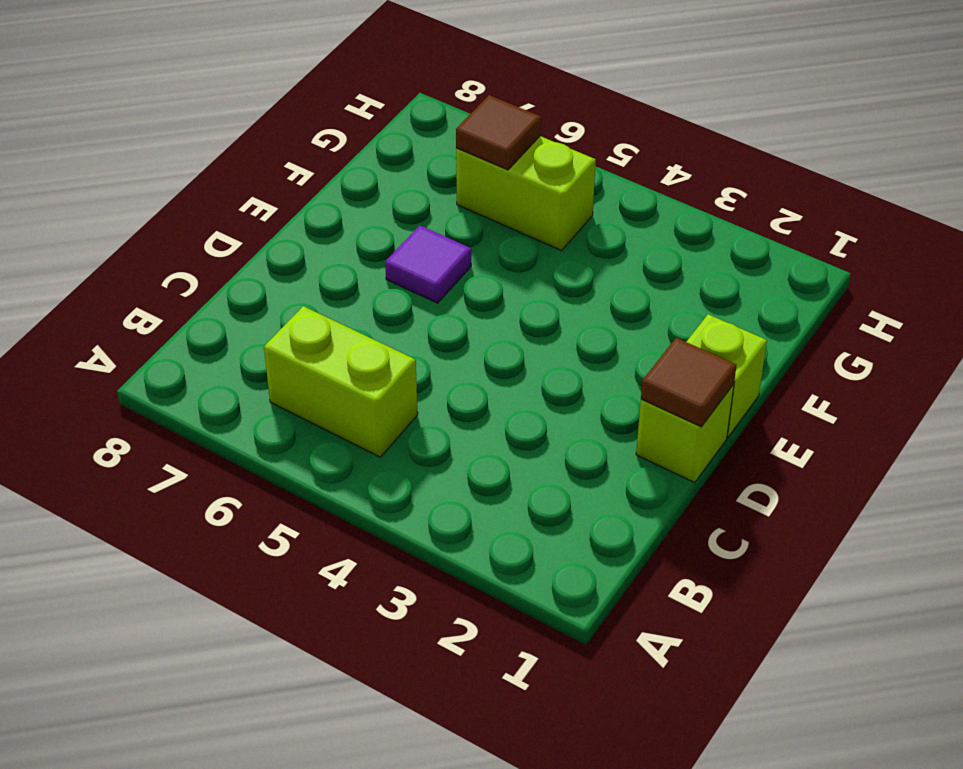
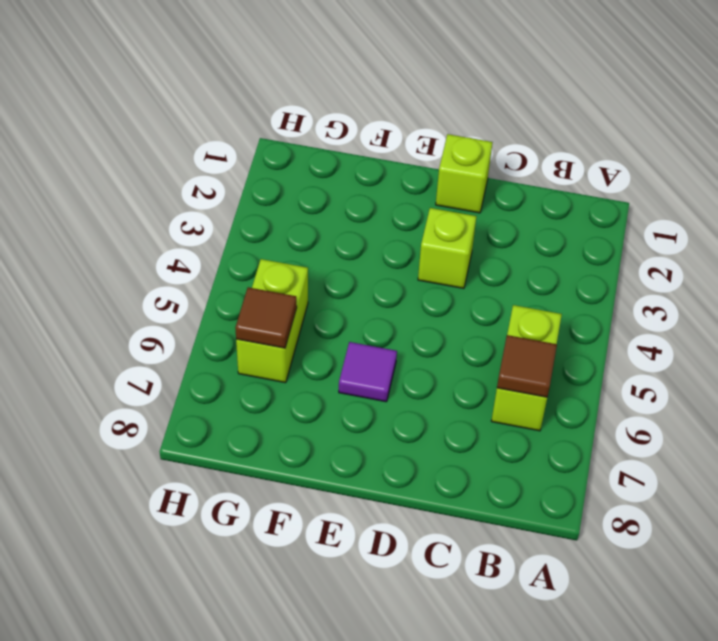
brown tile D1 level 2 -> brown tile B6 level 2
lime brick E1 level 1 -> lime brick D3 level 1

